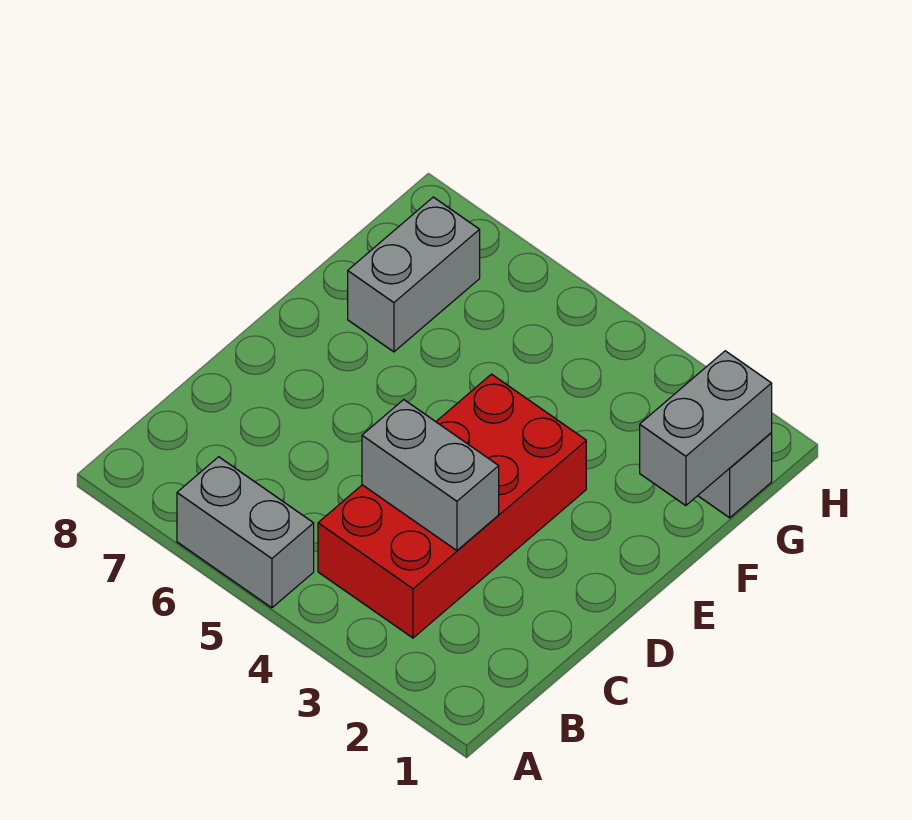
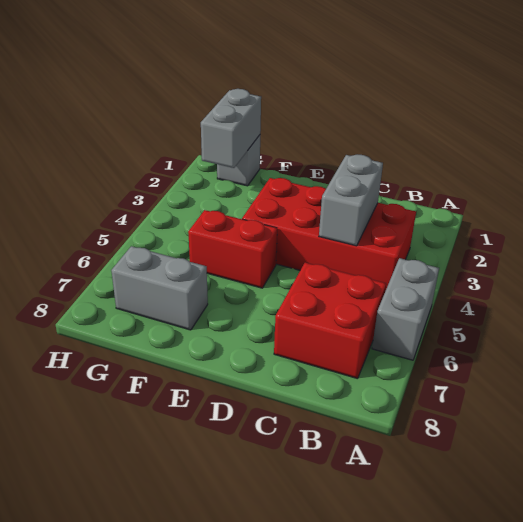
none -> red brick B6:C7 level 1
none -> red brick E5:F5 level 1
grey brick F1:G1 level 2 -> grey brick G1:G2 level 2

